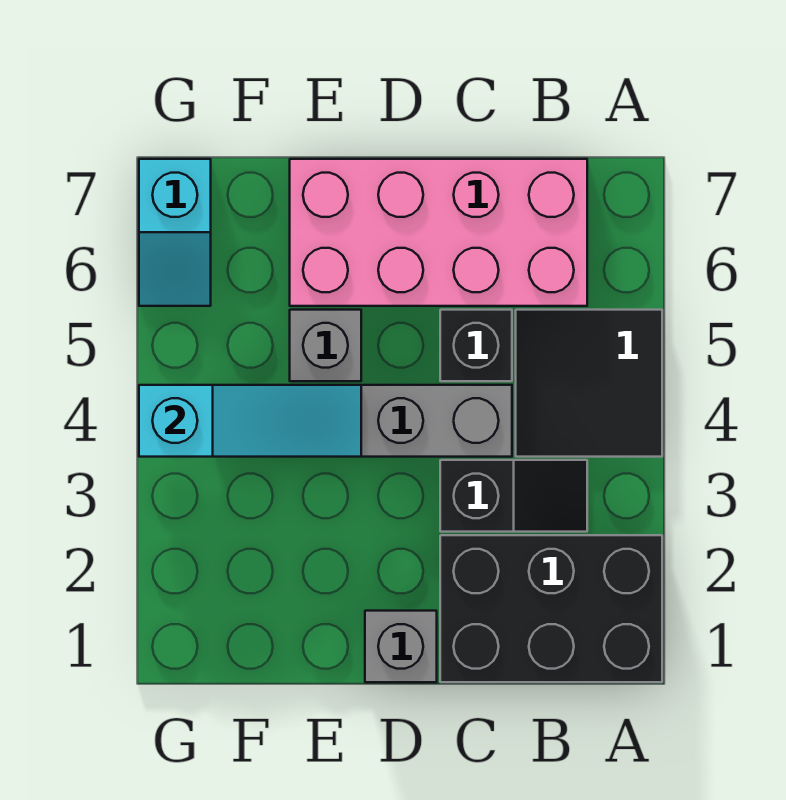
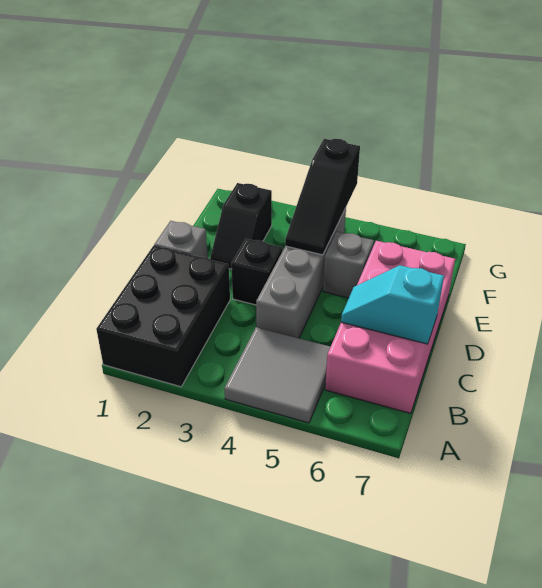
black tile A4:B5 level 1 -> grey tile A4:B5 level 1
black slope B3:C3 level 1 top C -> black slope E2:F2 level 1 top F
black brick C5 level 1 -> black brick D3 level 1
cyan slope E4:G4 level 2 top G -> black slope E4:G4 level 2 top G
cyan slope G6:G7 level 1 top 7 -> cyan slope C6:C7 level 2 top 7

